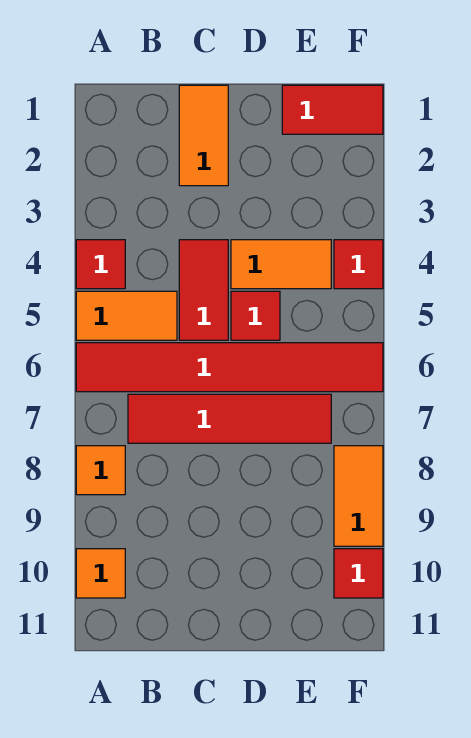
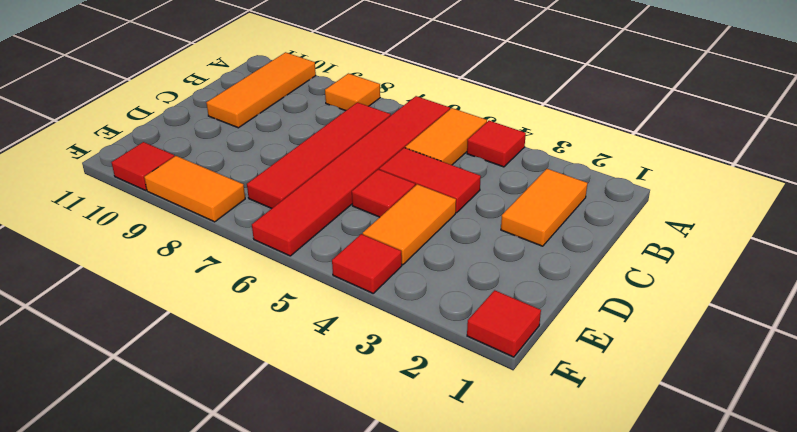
orange tile A10 level 1 -> orange tile A10:C10 level 1
orange tile C1:C2 level 1 -> orange tile B2:C2 level 1
red tile E1:F1 level 1 -> red tile F1 level 1

